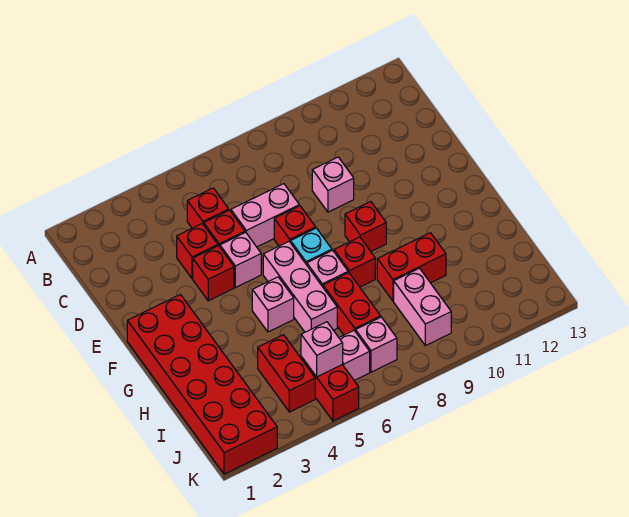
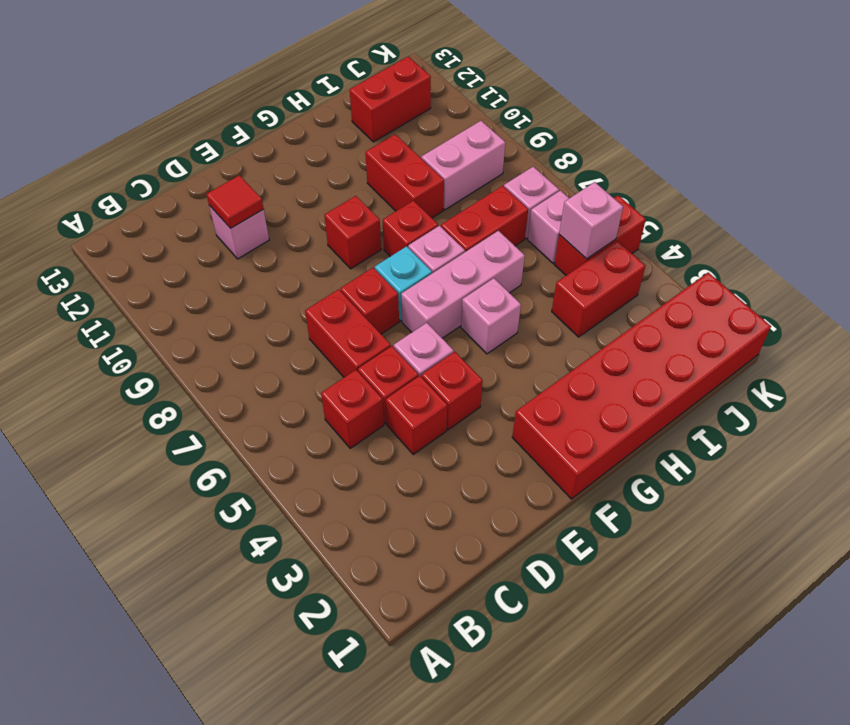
pink brick D6:D7 level 1 -> red brick D6:D7 level 1
pink brick D9 level 1 -> pink brick D11 level 1
none -> red tile D11 level 2
none -> red brick I12:J12 level 1

